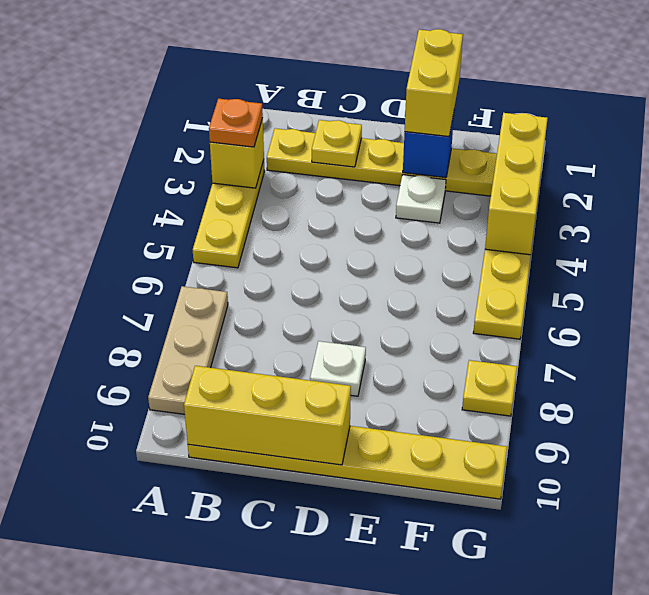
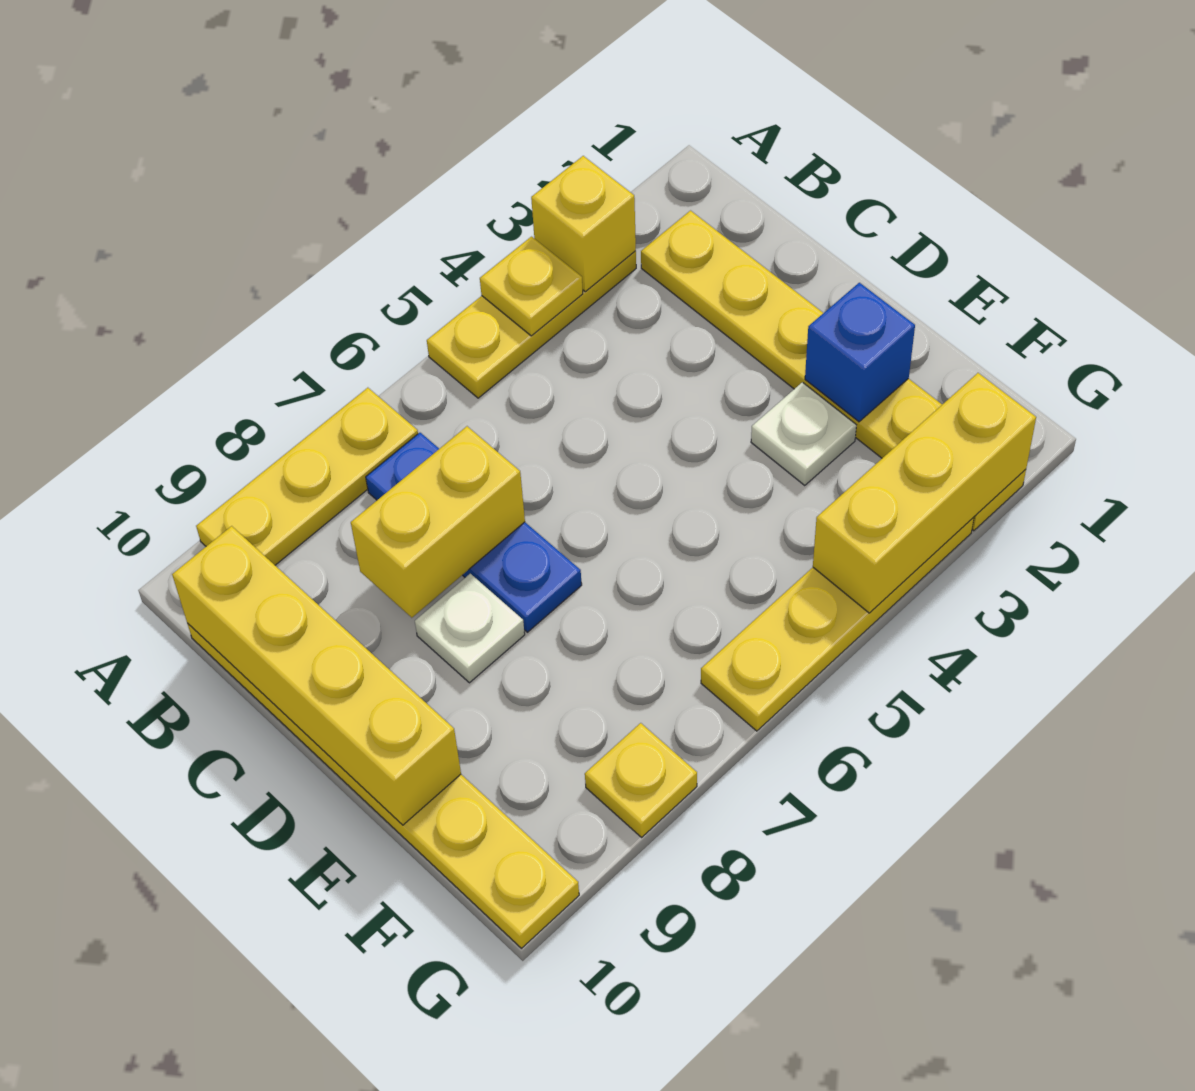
orange plate A3 level 3 -> none
tan plate A7:A9 level 1 -> yellow plate A7:A9 level 1
none -> blue plate B7:D7 level 1
yellow brick B10:D10 level 2 -> yellow brick B10:E10 level 2
yellow plate C2 level 2 -> yellow plate A4 level 2
yellow brick E1:E2 level 3 -> yellow brick C7:C8 level 2

